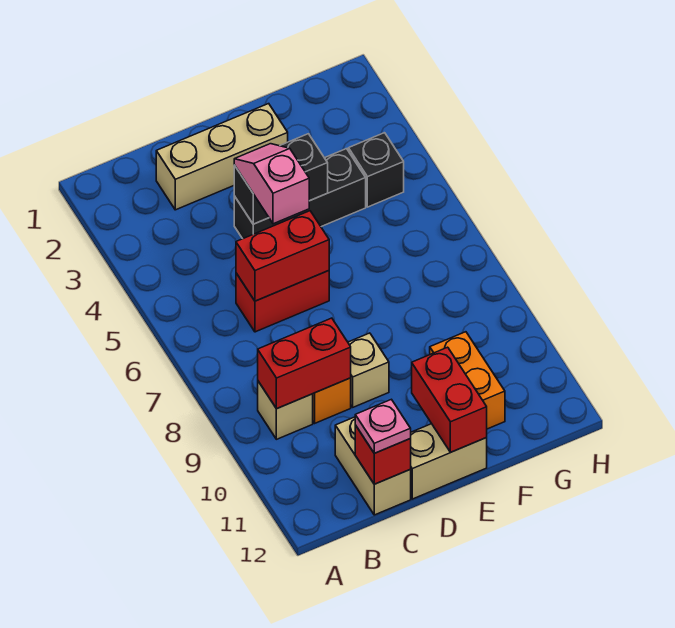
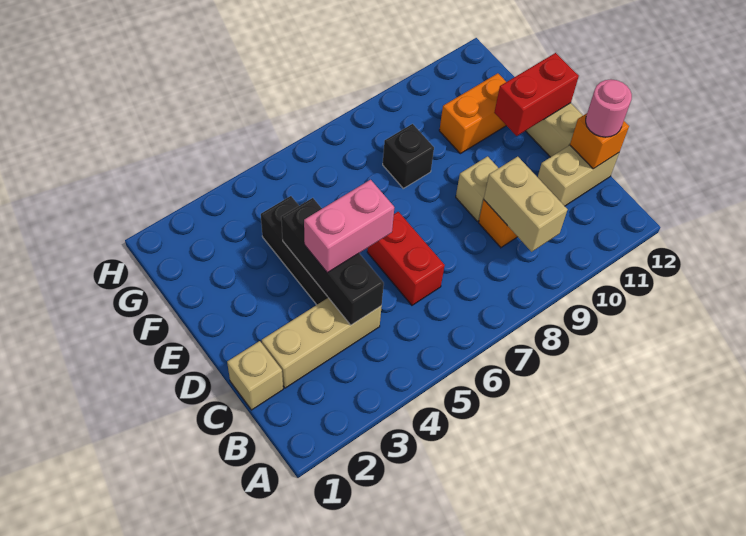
tan brick B9 level 1 -> tan brick C1 level 1
red brick B9:C9 level 2 -> tan brick B9:C9 level 2
tan brick C2:E2 level 1 -> tan brick C2:C4 level 1
red brick C6:D6 level 2 -> none
red brick C12 level 2 -> orange brick C12 level 2
pink plate C12 level 3 -> pink round brick C12 level 3
black brick D4:E4 level 2 -> black brick C4:E4 level 2
pink slope D4:D5 level 3 top 5 -> pink brick D4:D5 level 3
black brick G4 level 1 -> black brick F8 level 1

